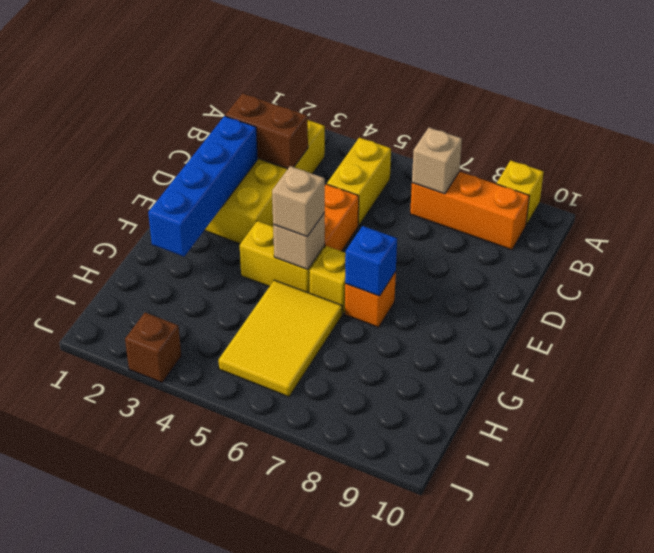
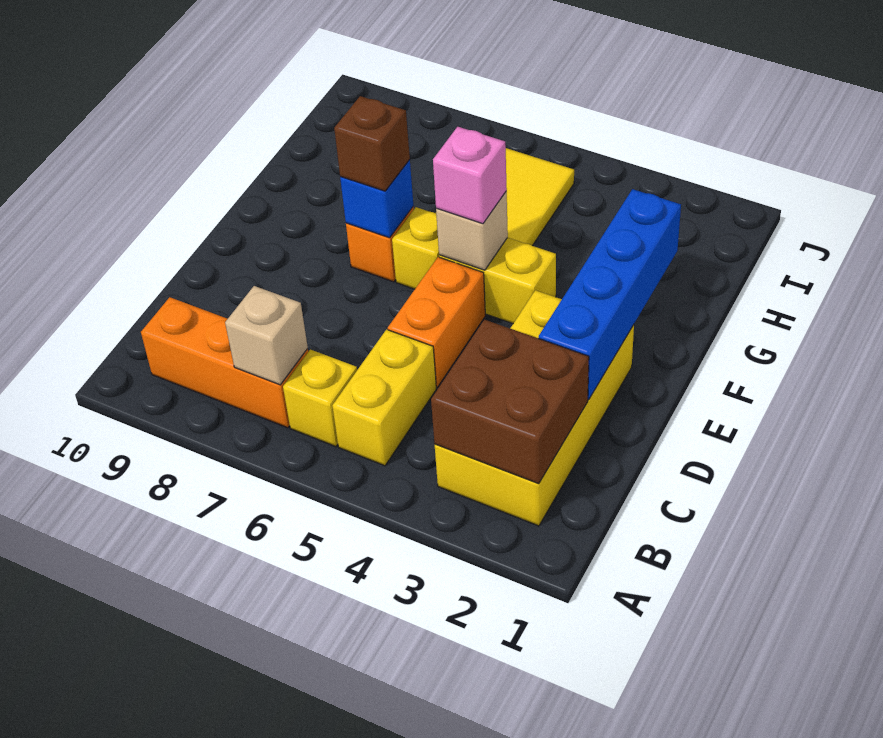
yellow brick A9 level 1 -> yellow brick B6 level 1
brown brick C2:C3 level 2 -> brown brick B2:C3 level 2
tan brick F5 level 3 -> pink brick F5 level 3
brown brick J3 level 1 -> brown brick F7 level 3

